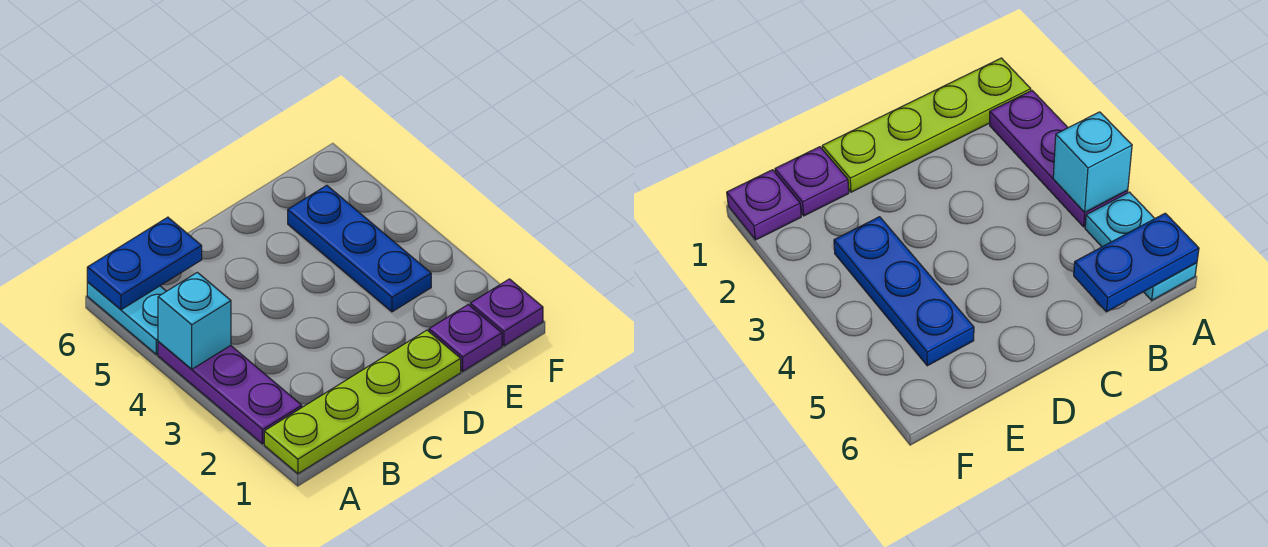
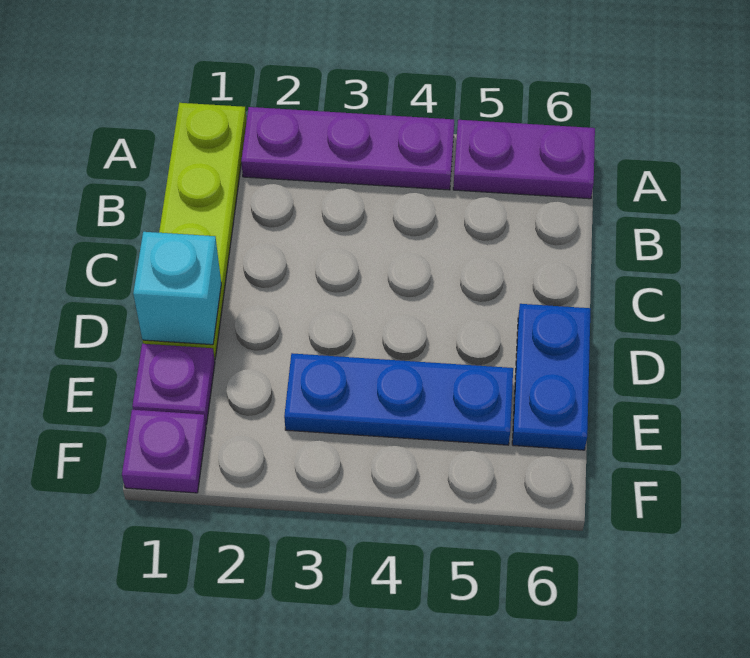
cyan brick A4 level 2 -> cyan brick D1 level 2
cyan plate A5:A6 level 1 -> purple plate A5:A6 level 1
blue plate A6:B6 level 2 -> blue plate D6:E6 level 1

